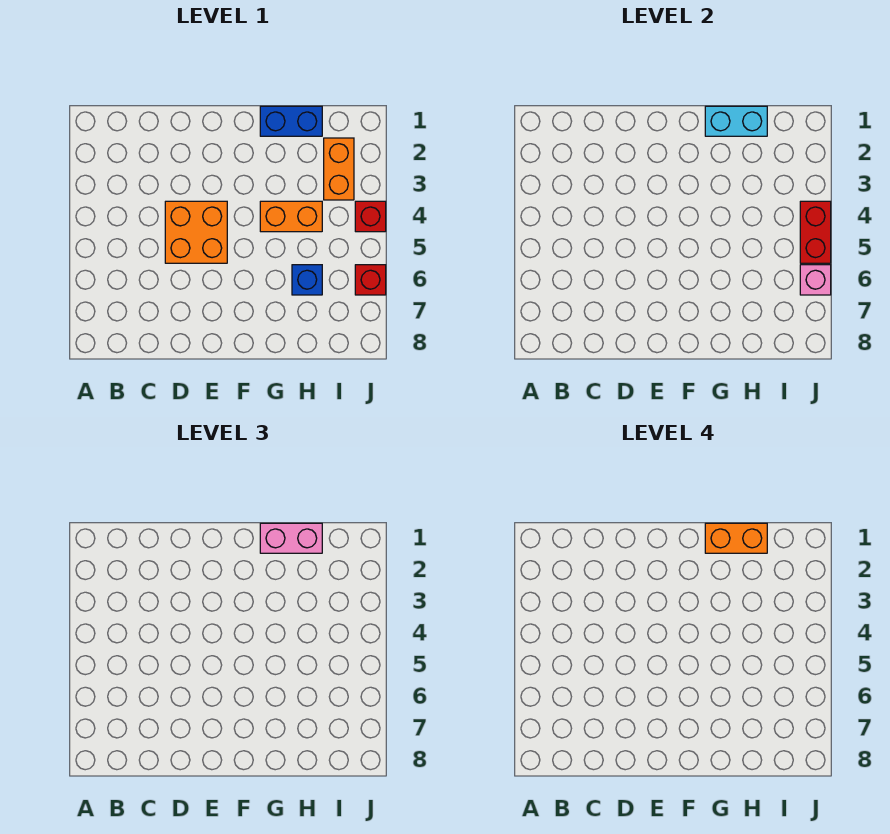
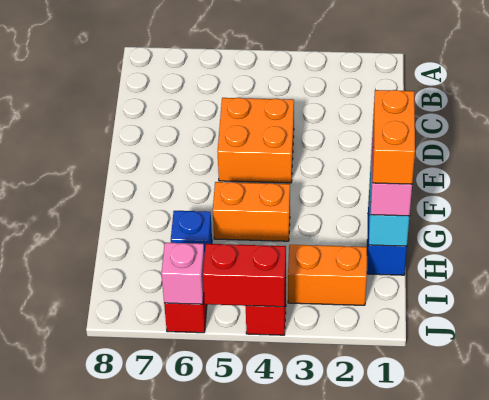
orange brick G4:H4 level 1 -> orange brick G4:G5 level 1

